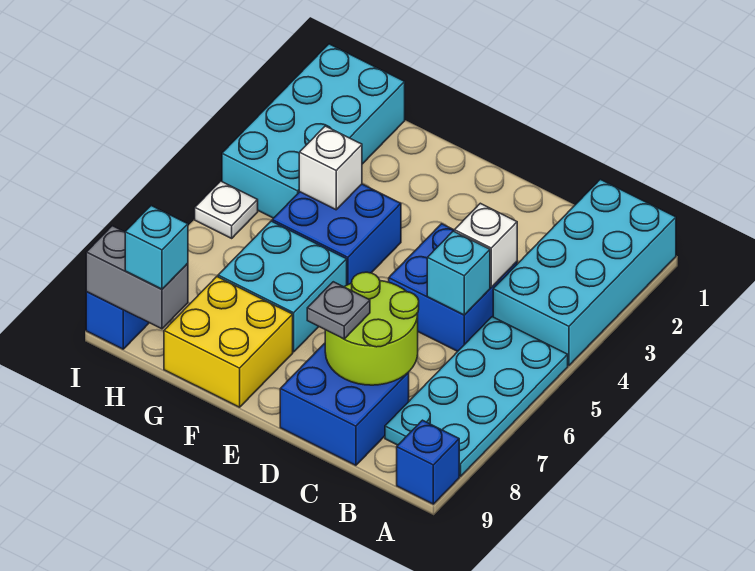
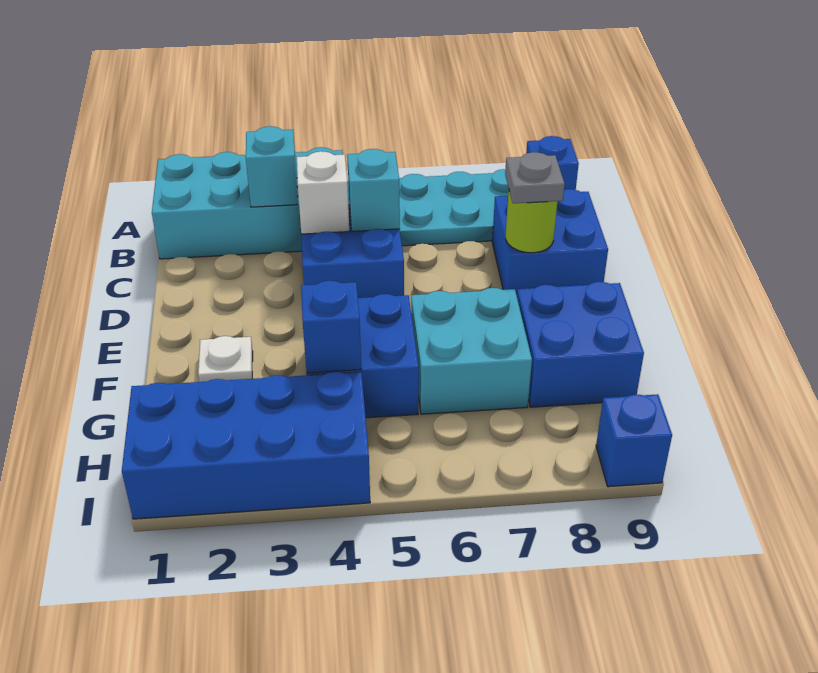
lime round brick C7:D8 level 2 -> lime round brick D8 level 2
yellow brick F8:G9 level 1 -> blue brick F8:G9 level 1
white brick G4 level 2 -> blue brick G4 level 2
cyan brick H1:I4 level 1 -> blue brick H1:I4 level 1
grey brick H9:I9 level 2 -> none
cyan brick H9 level 3 -> cyan brick B3 level 2
white plate I5 level 1 -> white plate F2 level 1

